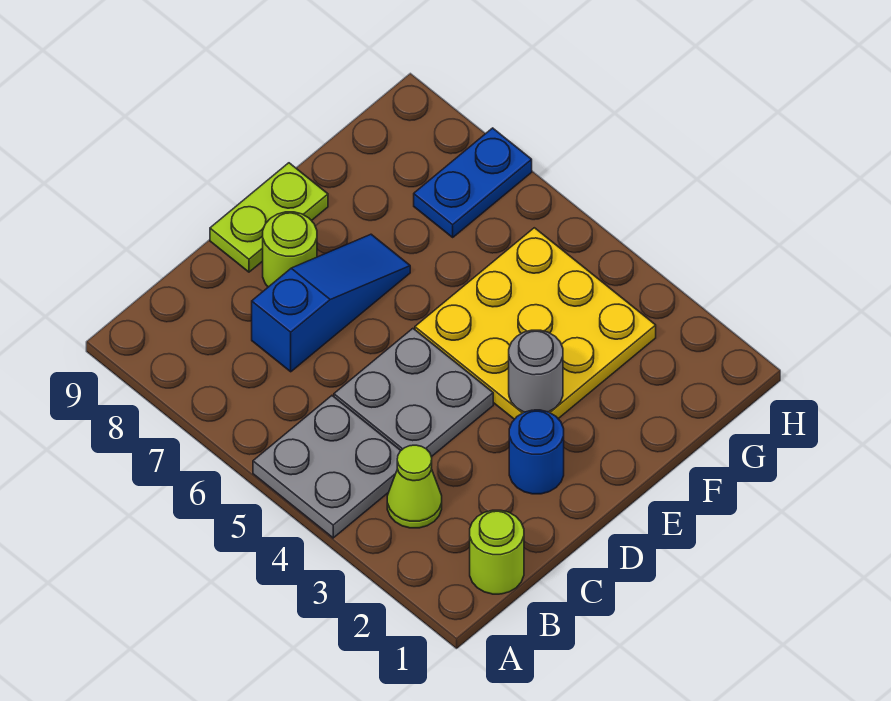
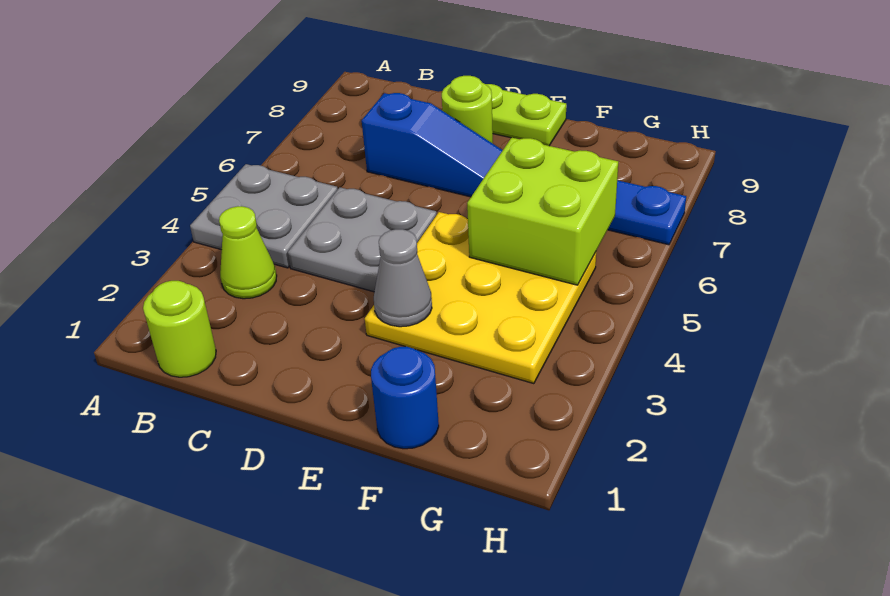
blue round brick D2 level 1 -> blue round brick F1 level 1
grey round brick E3 level 2 -> grey cone E3 level 2
none -> lime brick F5:G6 level 2

